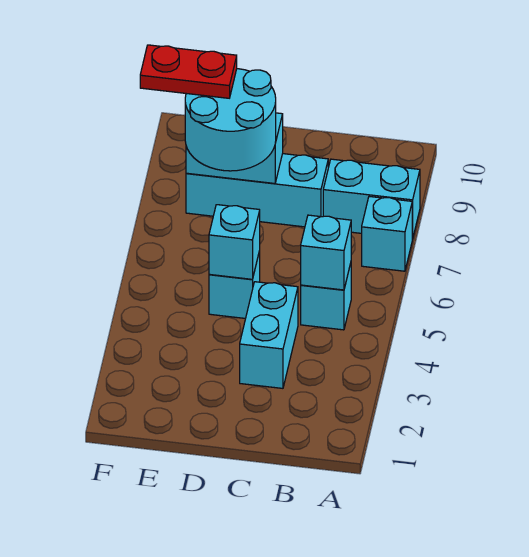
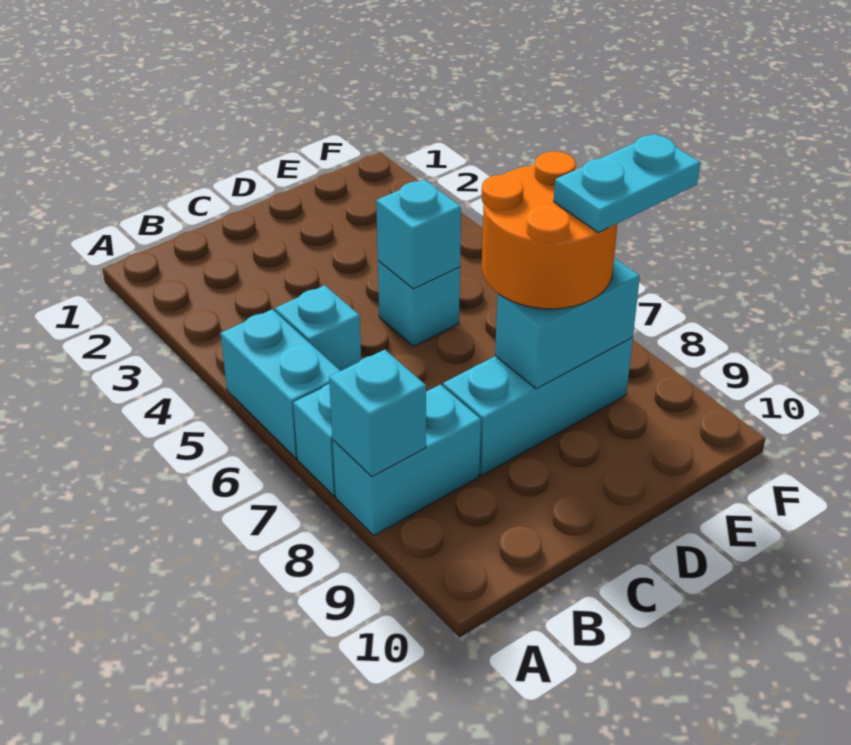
cyan brick B5 level 2 -> cyan brick A8 level 2
cyan brick C3:C4 level 1 -> cyan brick A5:A6 level 1
cyan round brick D7:E8 level 3 -> orange round brick D7:E8 level 3
red plate E8:F8 level 4 -> cyan plate E8:F8 level 4

